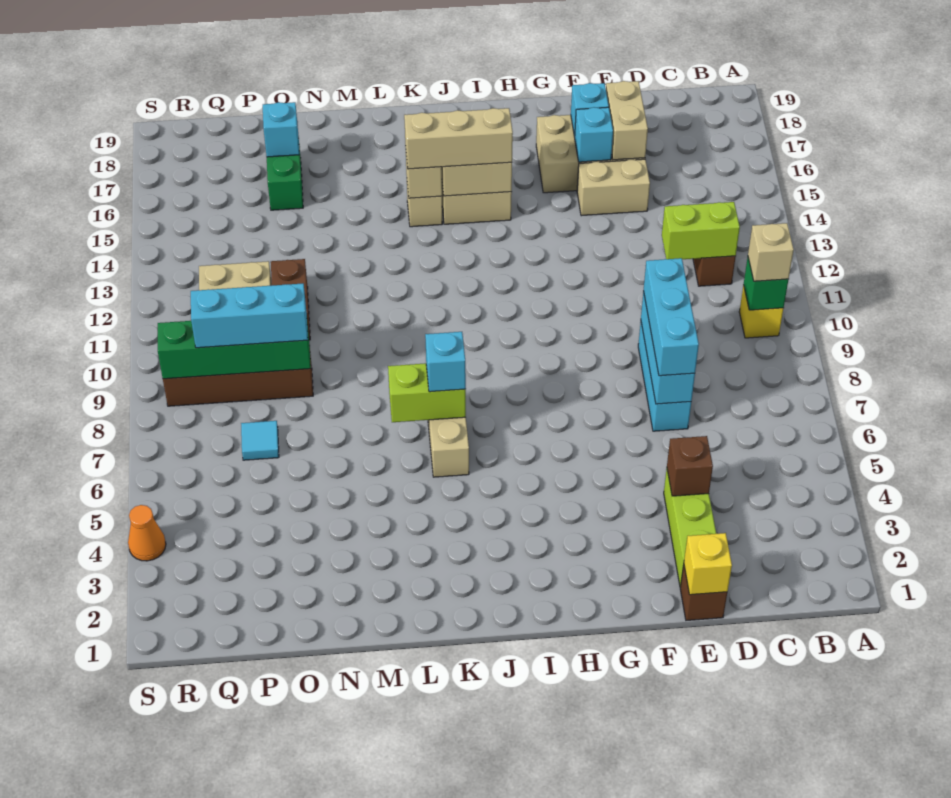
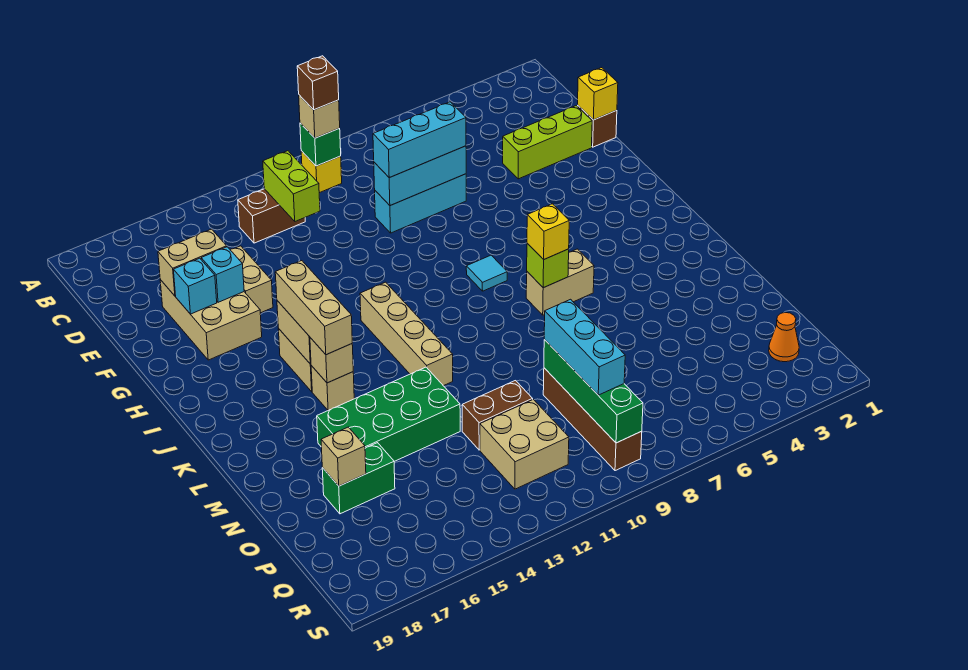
brown brick E4 level 2 -> brown brick B10 level 4
none -> tan brick I12:L12 level 1
lime brick K7:L7 level 2 -> lime brick K7 level 2
cyan brick K7 level 3 -> yellow brick K7 level 3
none -> green brick M13:N16 level 1
cyan brick O17 level 2 -> tan brick O17 level 2
cyan tile P7 level 1 -> cyan tile I8 level 1
orange cone S4 level 1 -> orange cone Q2 level 1

